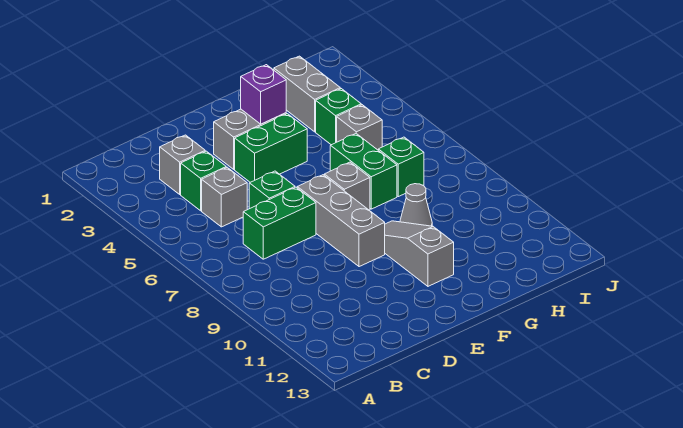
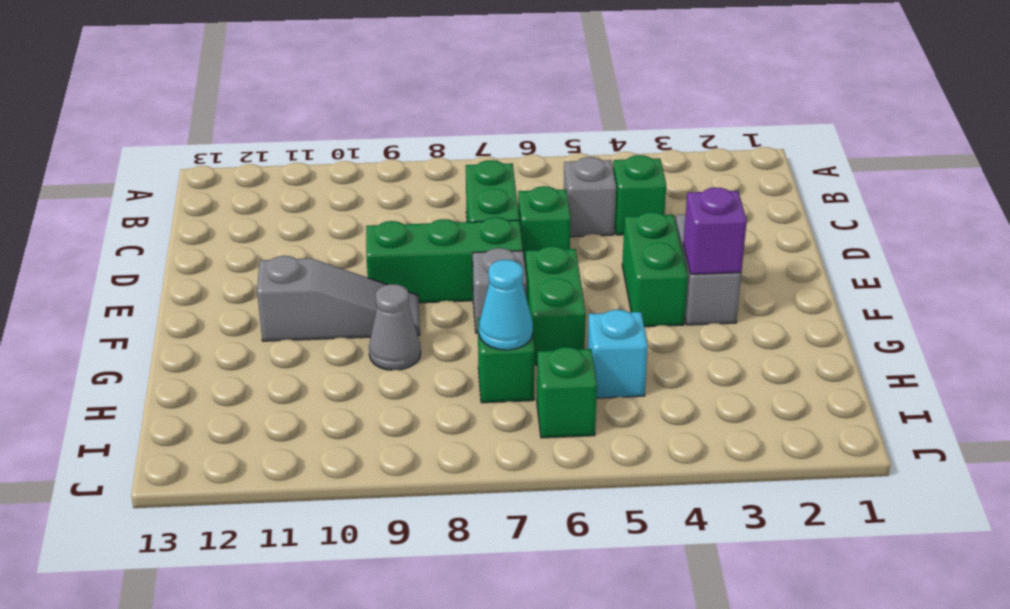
grey brick C3 level 1 -> none
grey brick E7:E9 level 1 -> green brick E7:E9 level 1
green brick G6:G7 level 1 -> green brick F6:G6 level 1
grey brick H2:H3 level 1 -> none
green brick H4 level 1 -> green brick I6 level 1
grey brick H5 level 1 -> cyan brick H5 level 1
none -> cyan cone H7 level 2

